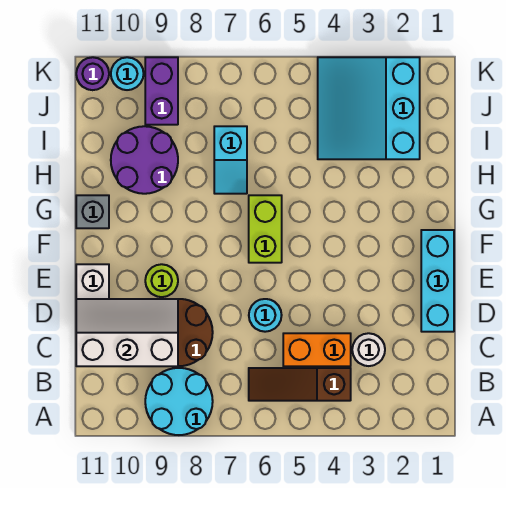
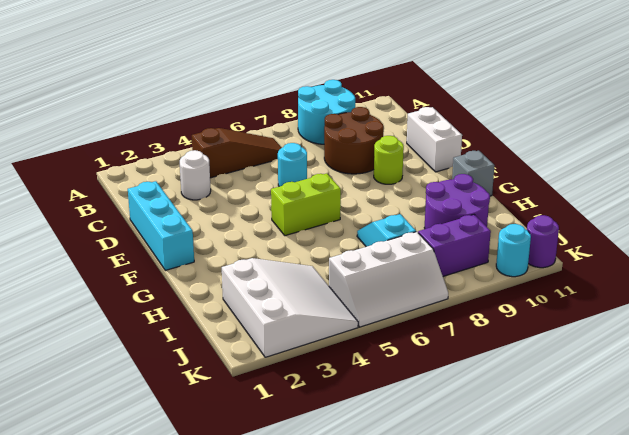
orange brick C4:C5 level 1 -> none
white slope C9:D11 level 2 top C -> white slope J5:K7 level 1 top J
lime brick F6:G6 level 1 -> lime brick F5:F6 level 1
cyan slope I2:K4 level 1 top 2 -> white slope I2:K4 level 1 top 2
purple brick J9:K9 level 1 -> purple brick J8:J9 level 1

